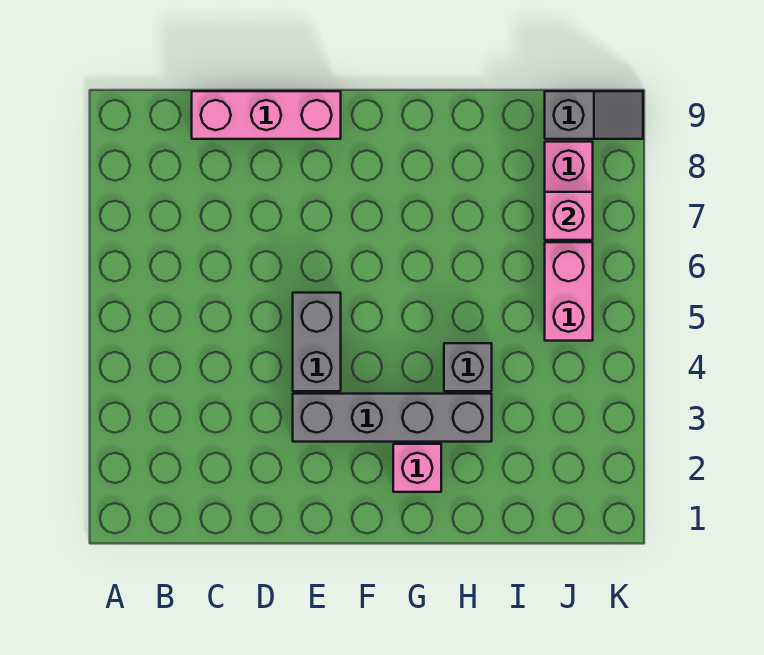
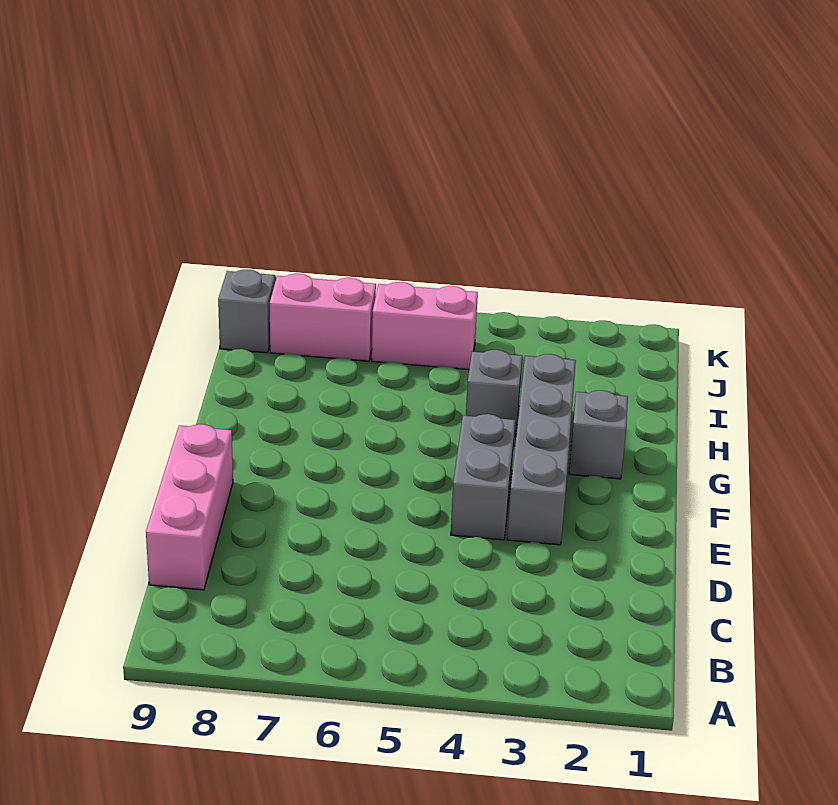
grey brick E4:E5 level 1 -> grey brick E4:F4 level 1
pink brick G2 level 1 -> grey brick G2 level 1
pink brick J7 level 2 -> none

